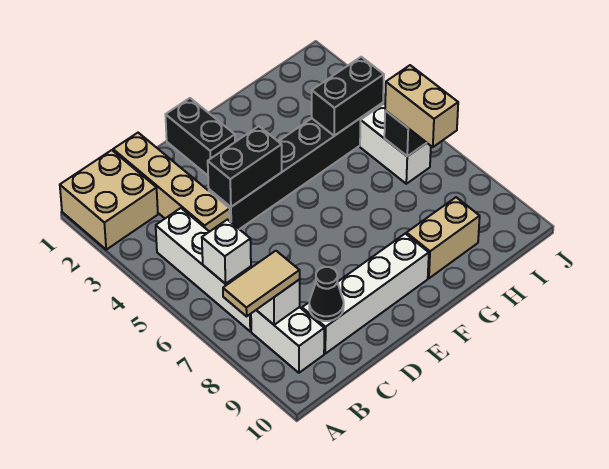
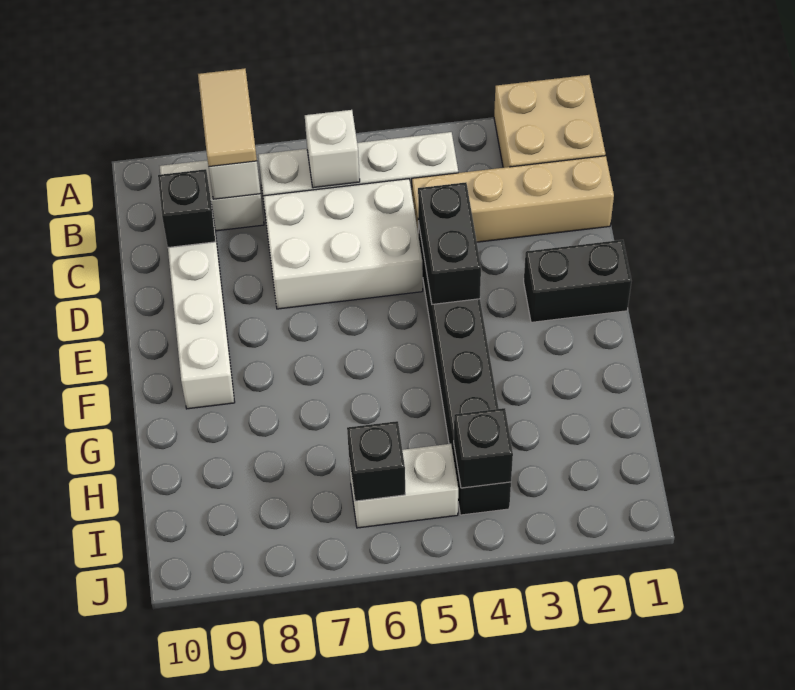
none -> white brick C5:D7 level 1
black cone C9 level 2 -> black brick C9 level 2
tan brick G9:H9 level 1 -> none
black brick H4:I4 level 2 -> black brick I4 level 2
tan brick I6:I7 level 3 -> none

